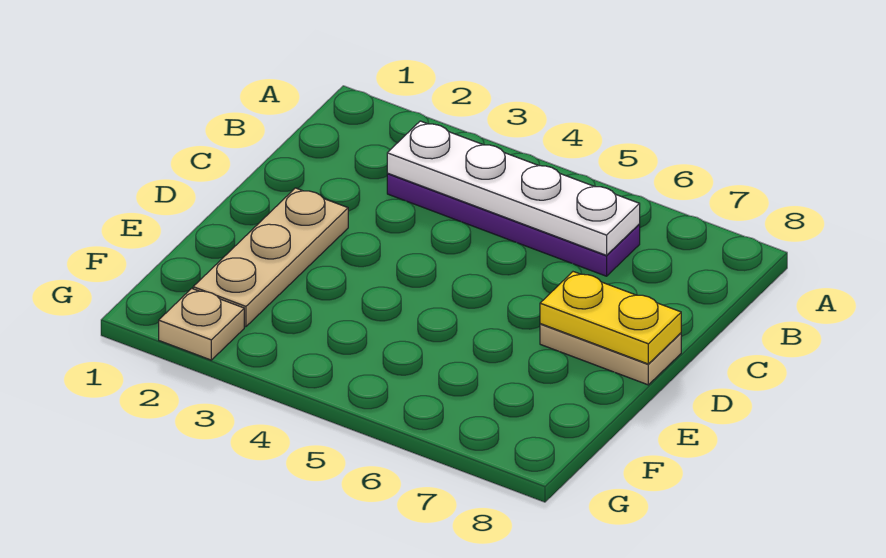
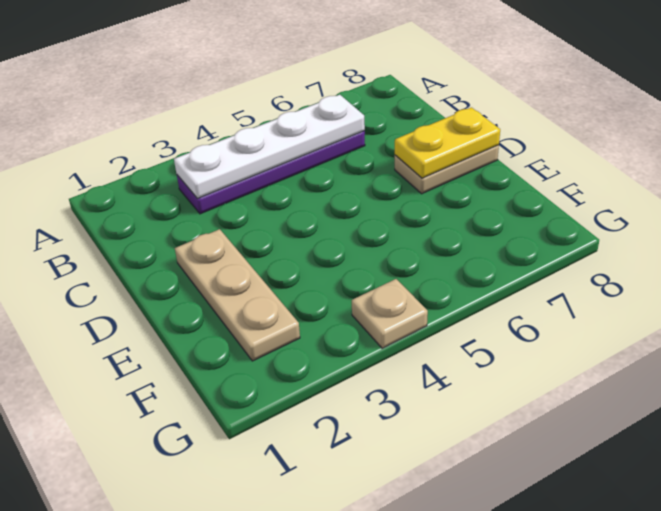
tan plate G2 level 1 -> tan plate G4 level 1

